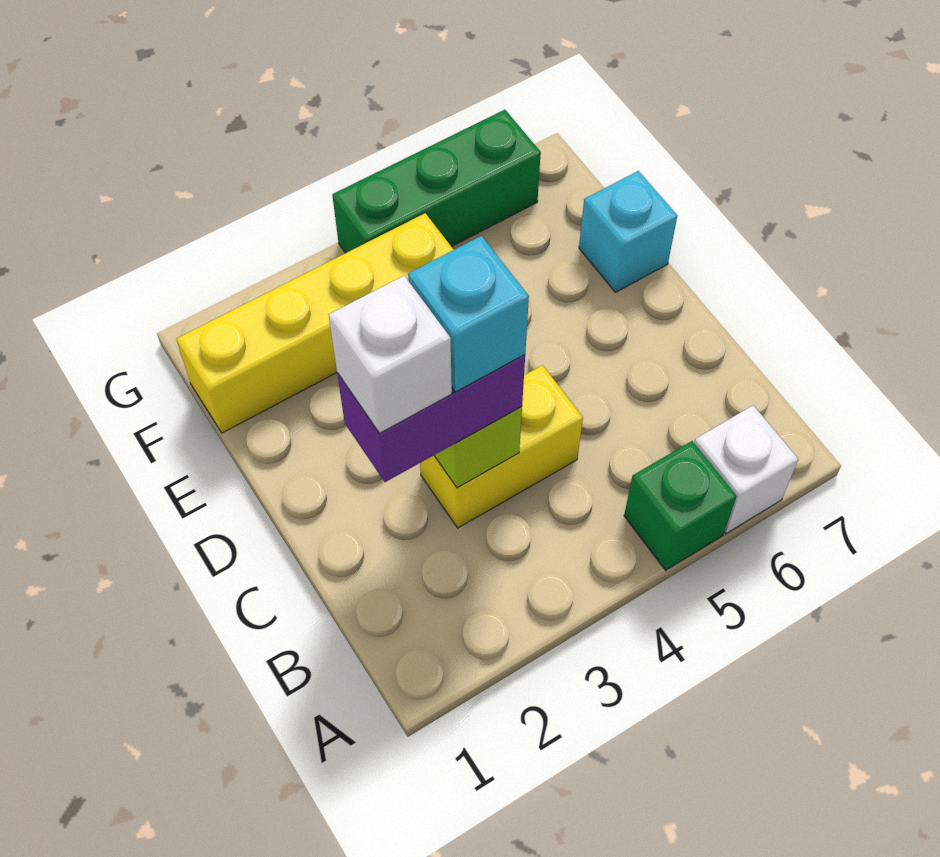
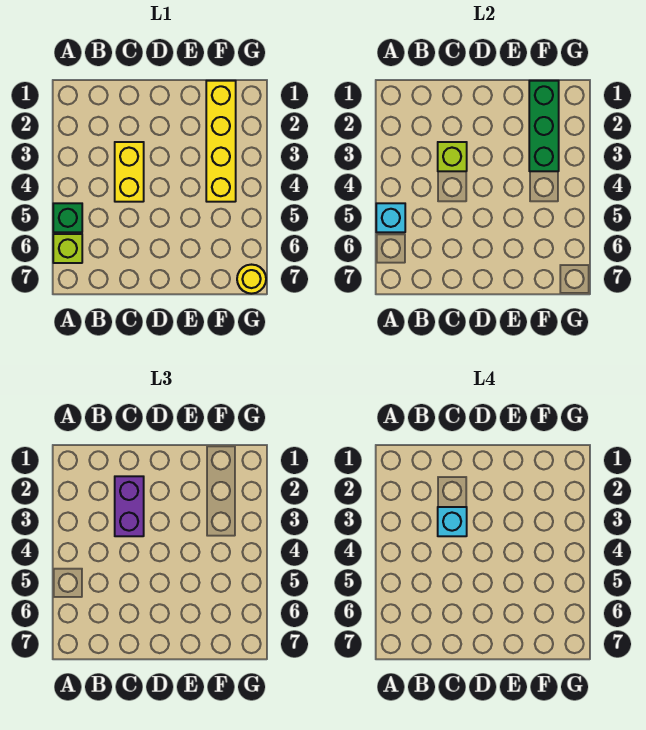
white brick A6 level 1 -> lime brick A6 level 1
white brick C2 level 4 -> none
cyan brick E7 level 1 -> cyan brick A5 level 2
green brick G4:G6 level 1 -> green brick F1:F3 level 2
none -> yellow round brick G7 level 1

